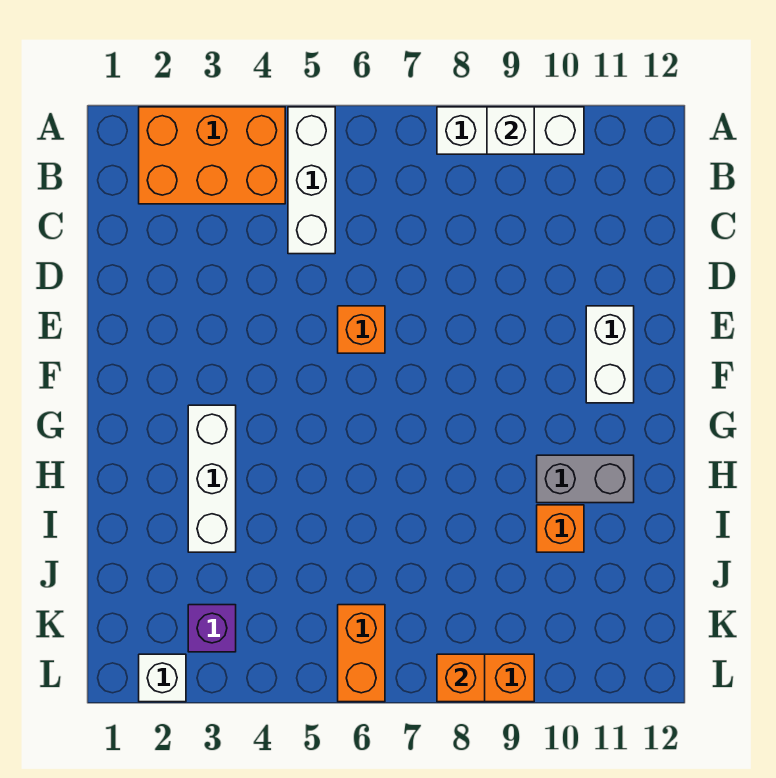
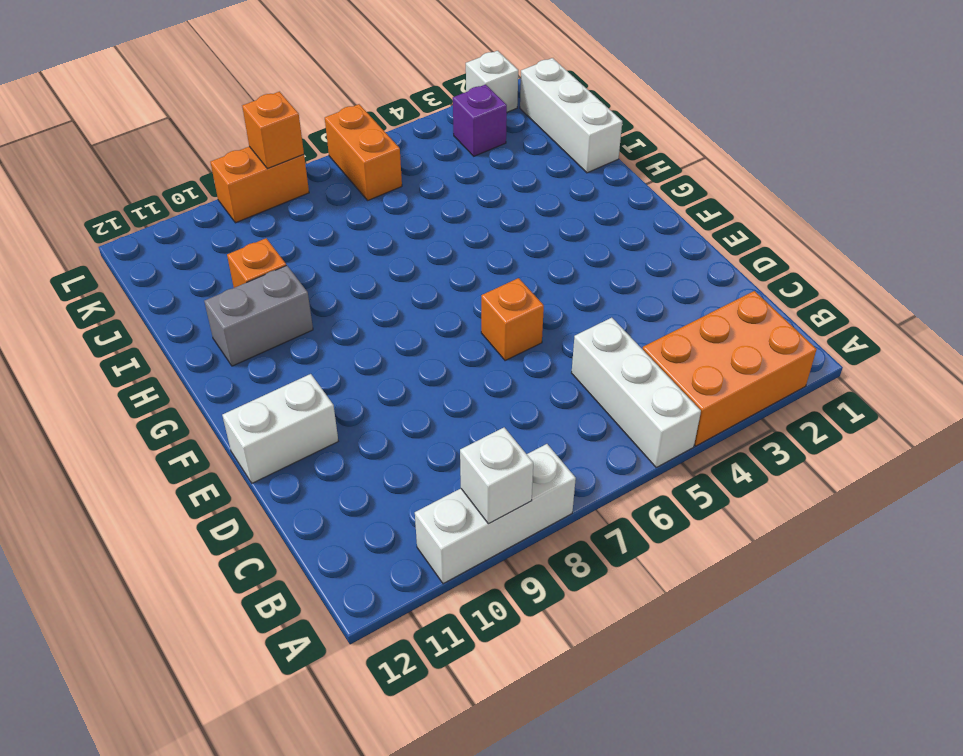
white brick E11:F11 level 1 -> white brick E11:E12 level 1
white brick G3:I3 level 1 -> white brick I1:K1 level 1

